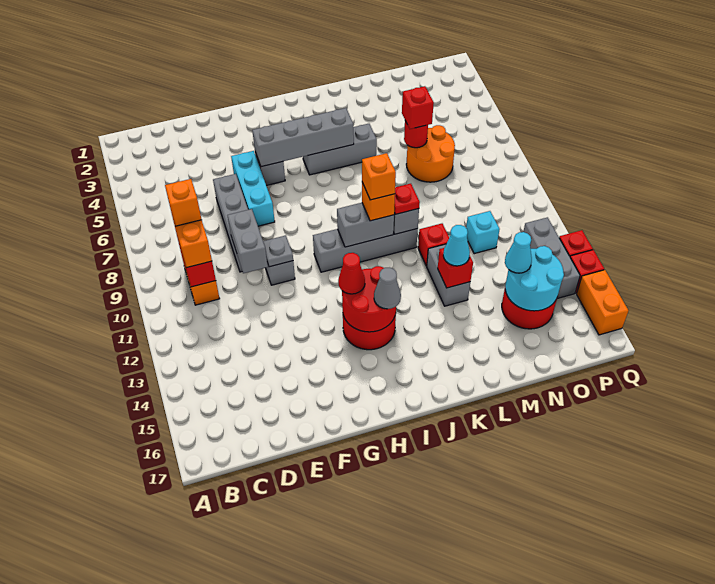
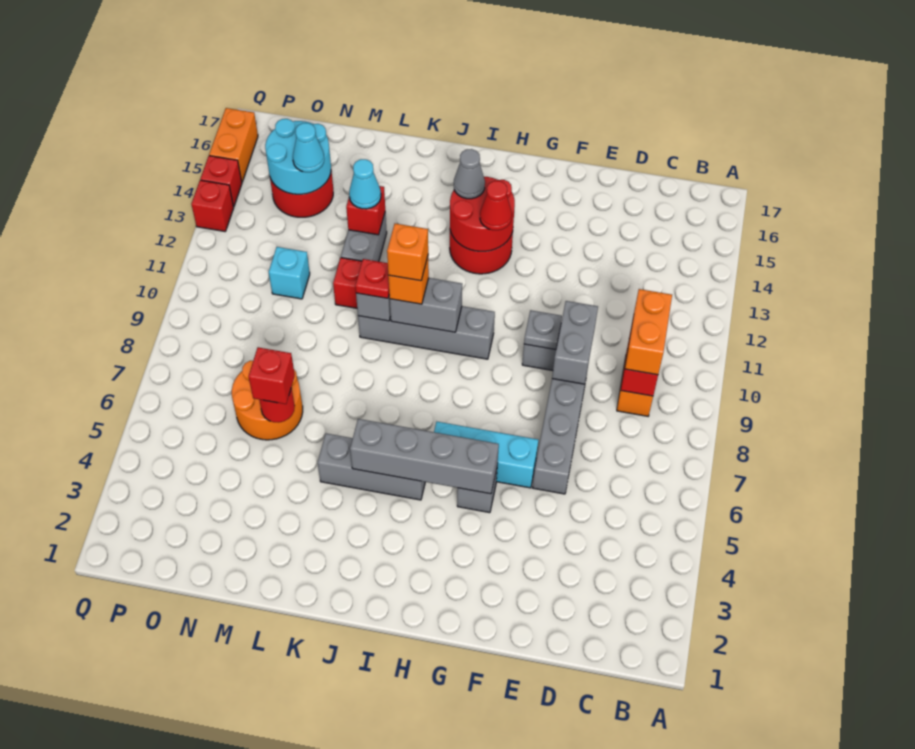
orange brick C9 level 4 -> none
cyan brick F5:F7 level 1 -> cyan brick F6:H6 level 1
grey brick P12:P14 level 1 -> none

